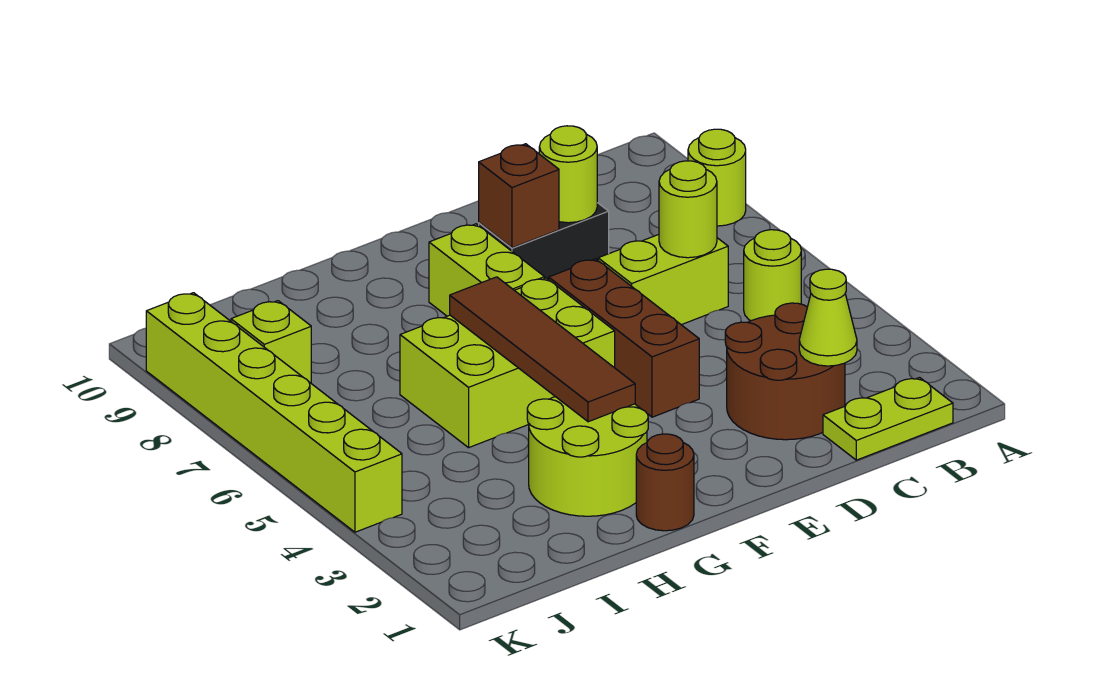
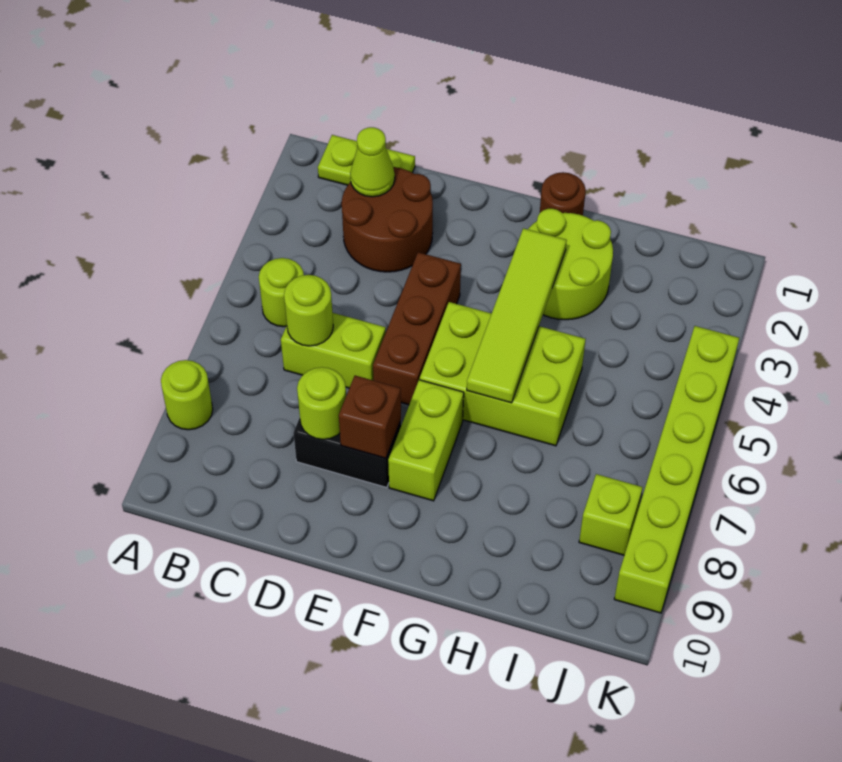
brown tile G3:G6 level 2 -> lime tile G3:G6 level 2

